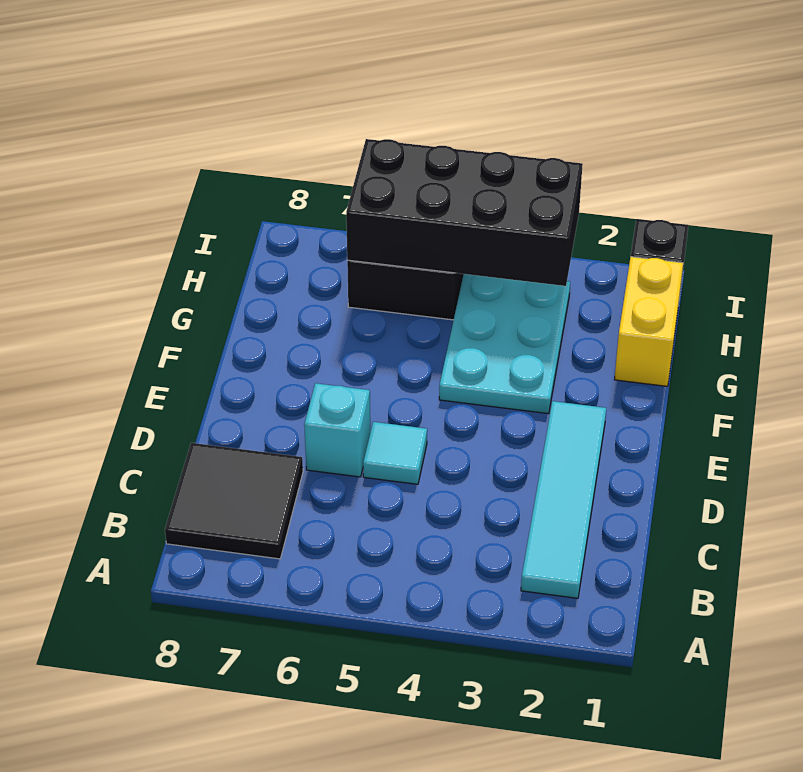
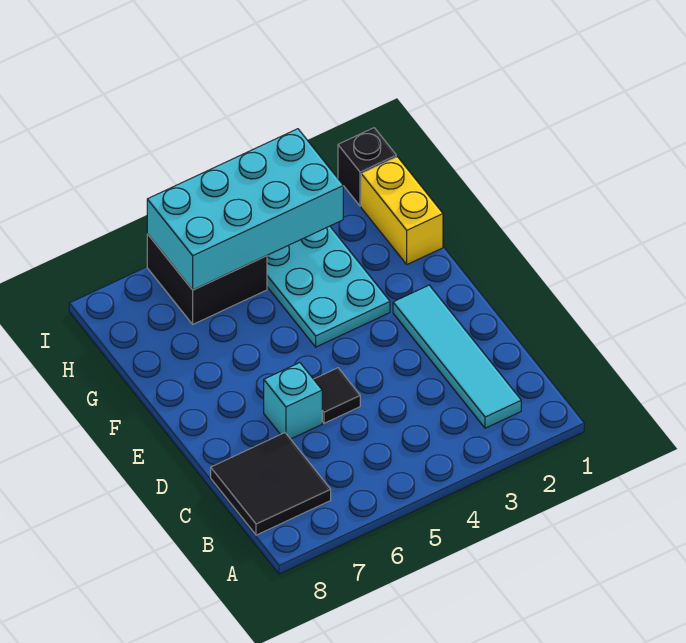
cyan tile D5 level 1 -> black tile D5 level 1
black brick H3:I6 level 2 -> cyan brick H3:I6 level 2

